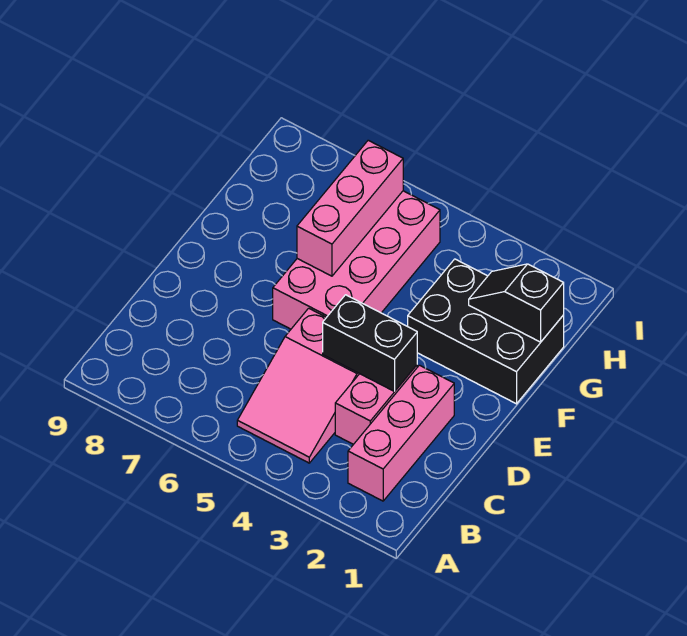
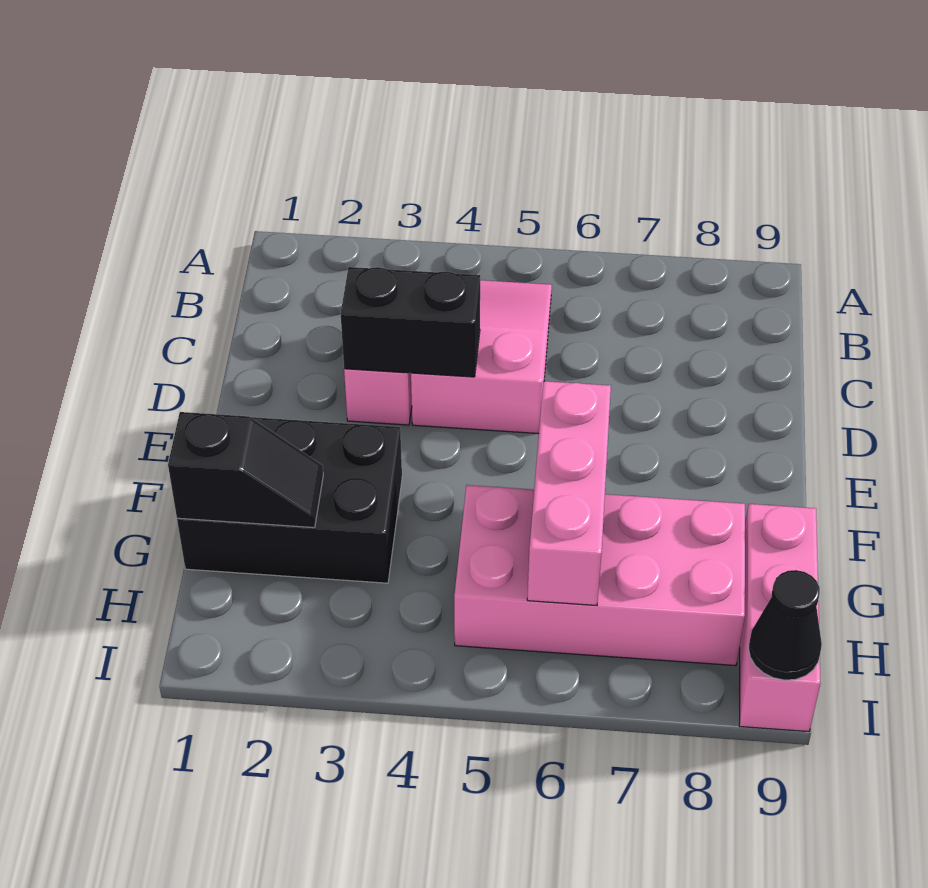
pink brick B2:D2 level 1 -> pink brick G9:I9 level 1
pink brick E5:H6 level 1 -> pink brick G5:H8 level 1
none -> black cone I9 level 2

